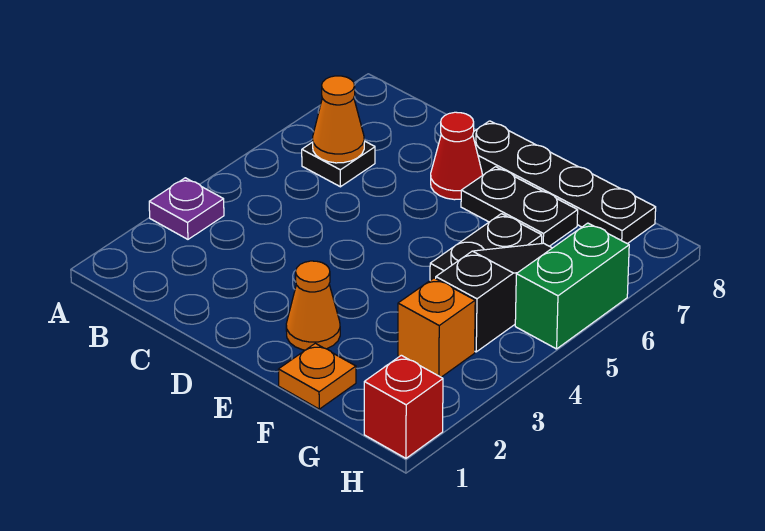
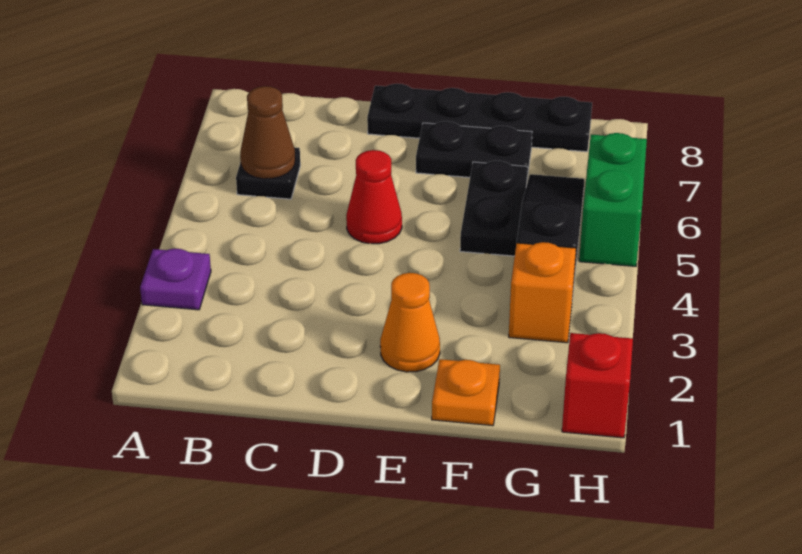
orange cone B6 level 2 -> brown cone B6 level 2
red cone D7 level 1 -> red cone D5 level 1

